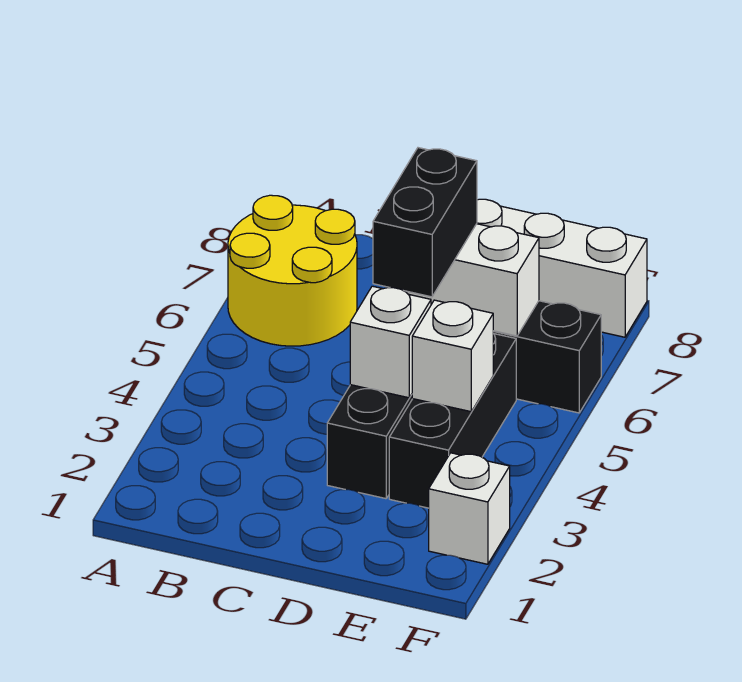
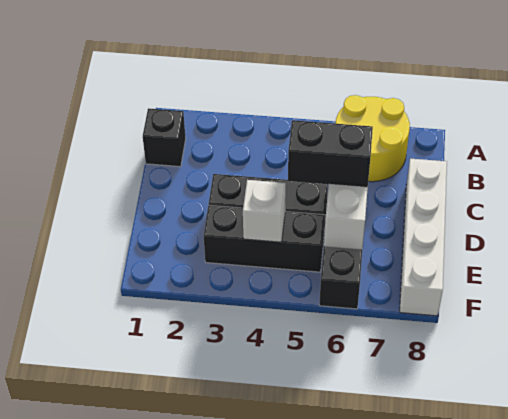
none -> black brick B1 level 1
white brick D4 level 2 -> none
white brick F2 level 1 -> none

